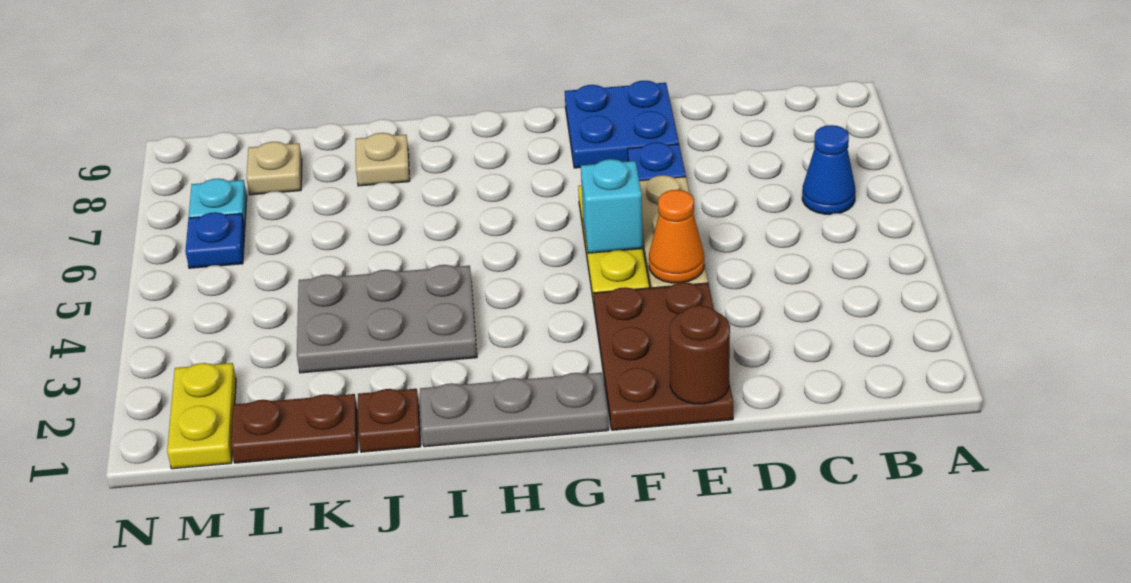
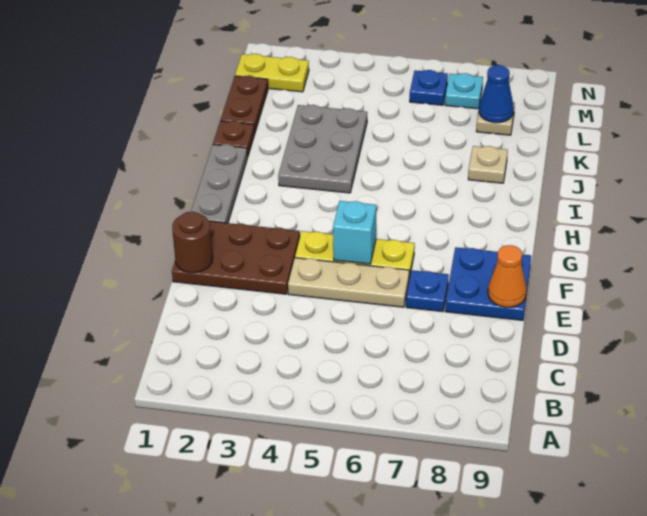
blue cone B6 level 1 -> blue cone L8 level 2
orange cone E4 level 2 -> orange cone E9 level 2

